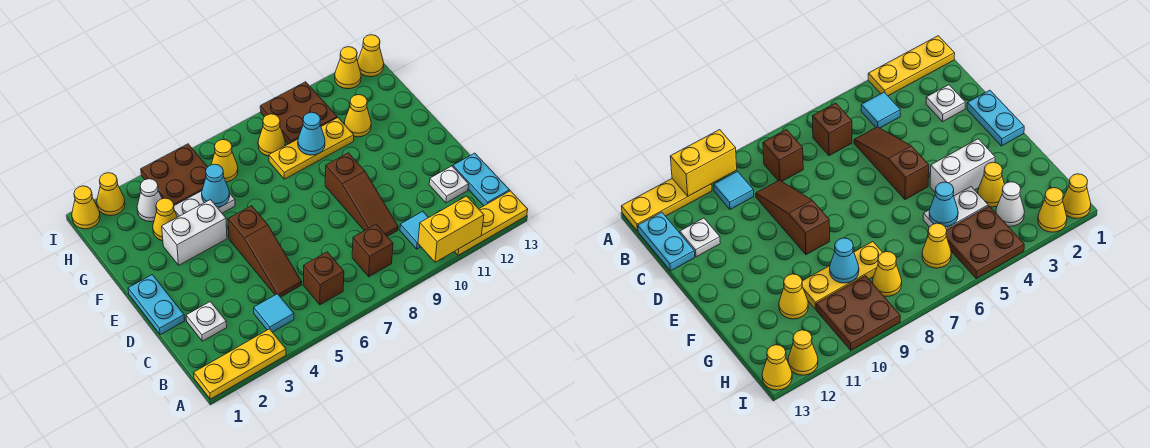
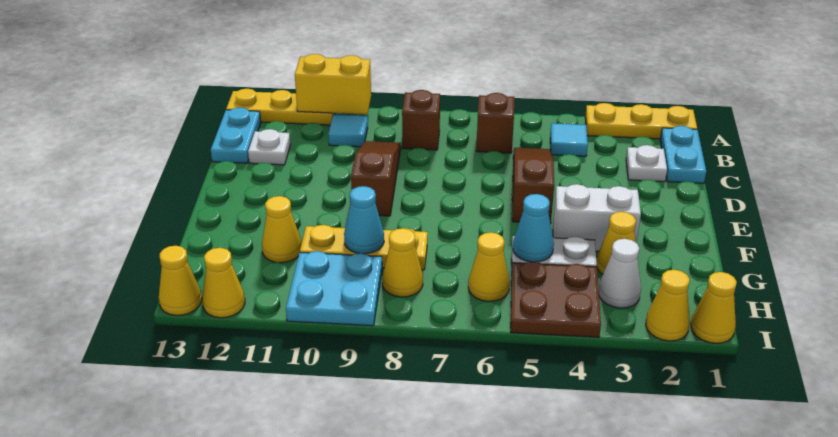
cyan plate D1:E1 level 1 -> cyan plate B1:C1 level 1
brown plate H9:I10 level 1 -> cyan plate H9:I10 level 1

